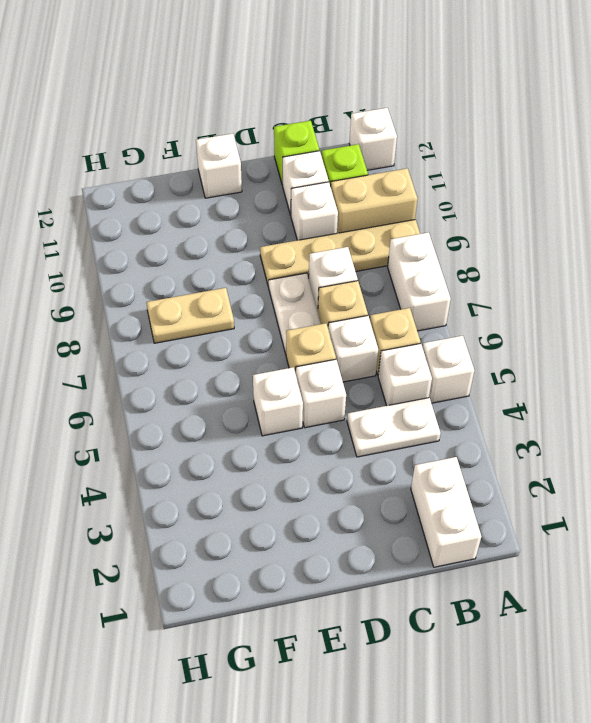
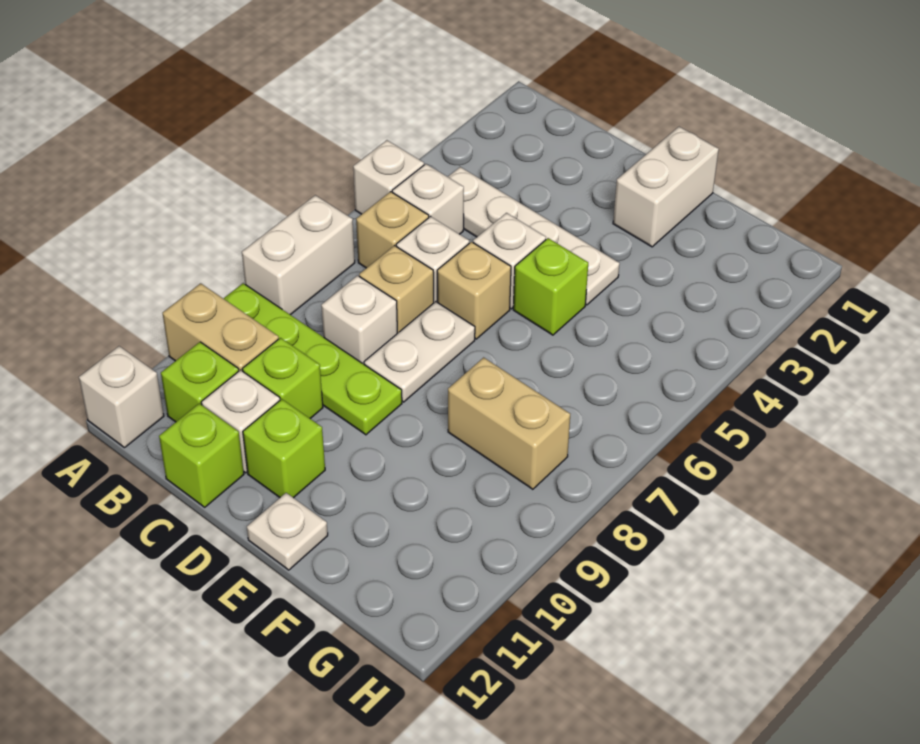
tan plate A9:D9 level 1 -> lime plate A9:D9 level 1
white brick B1:B2 level 1 -> white brick E1:E2 level 1
white plate B4:C4 level 1 -> white plate B4:E4 level 1
white brick C10 level 1 -> lime brick C10 level 1
none -> lime brick D11 level 1
white brick E5 level 1 -> lime brick E5 level 1
white brick E12 level 1 -> white plate E12 level 1
tan plate F8:G8 level 1 -> tan brick F8:G8 level 1

